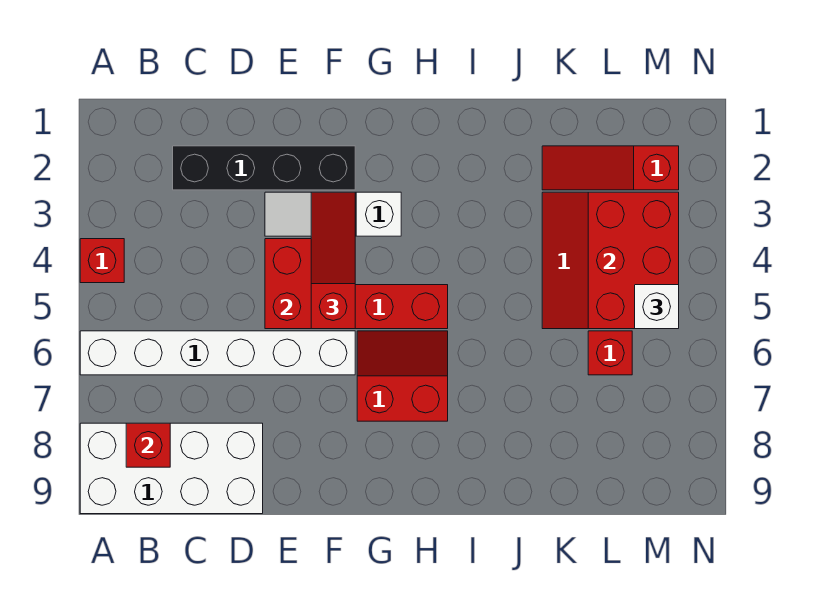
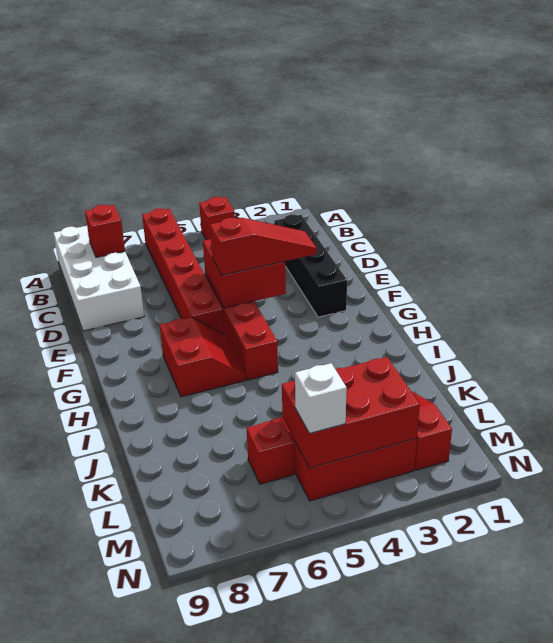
white brick A6:F6 level 1 -> red brick A6:F6 level 1
white slope E3:G3 level 1 top G -> none

